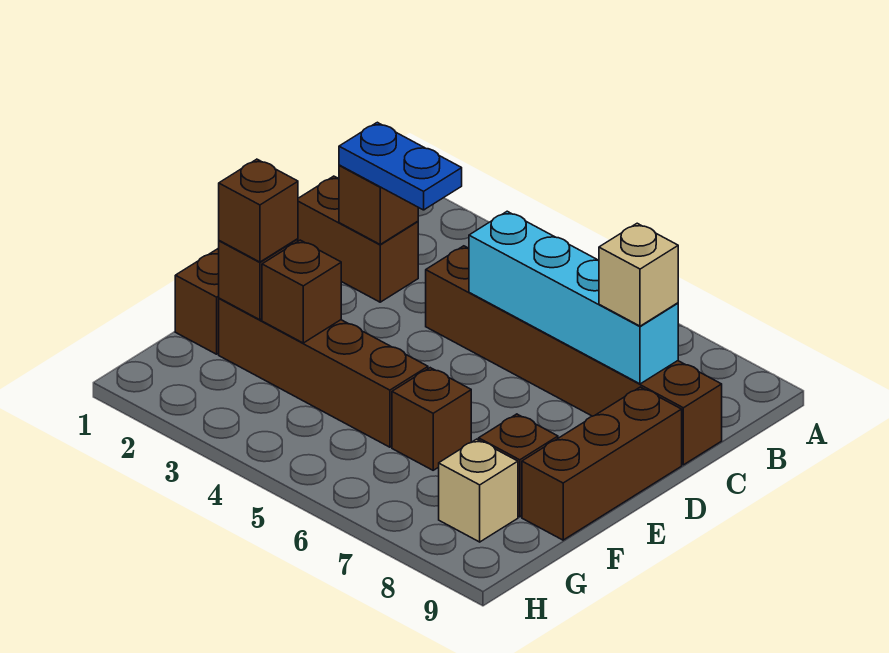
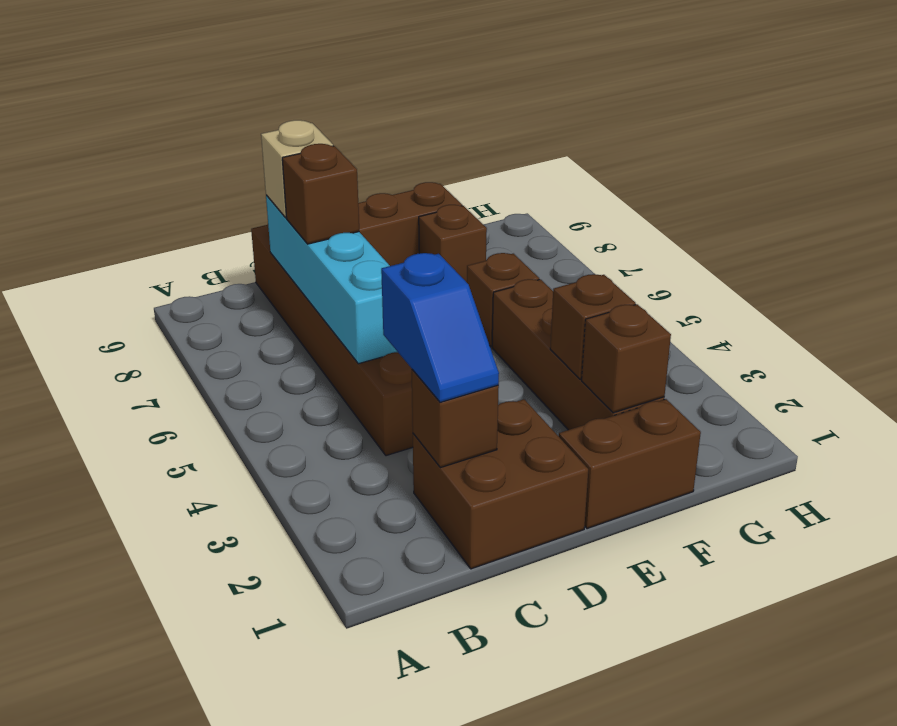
brown brick C1:C2 level 1 -> brown brick C1:D2 level 1
blue plate C2:C3 level 3 -> blue slope C2:C3 level 3 top 3
brown brick F2 level 3 -> brown brick C7 level 3
tan brick G8 level 1 -> none

